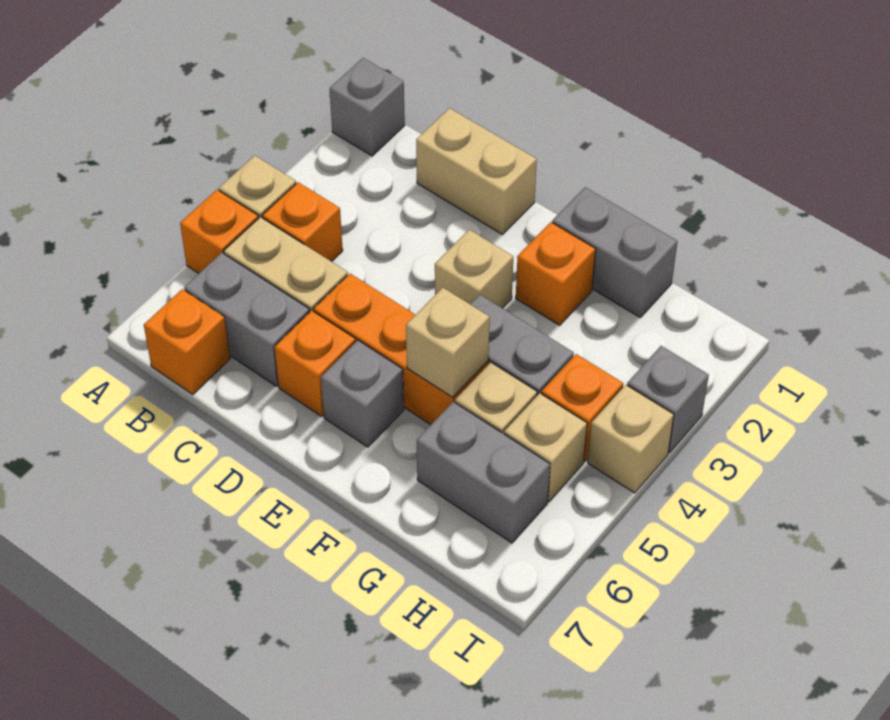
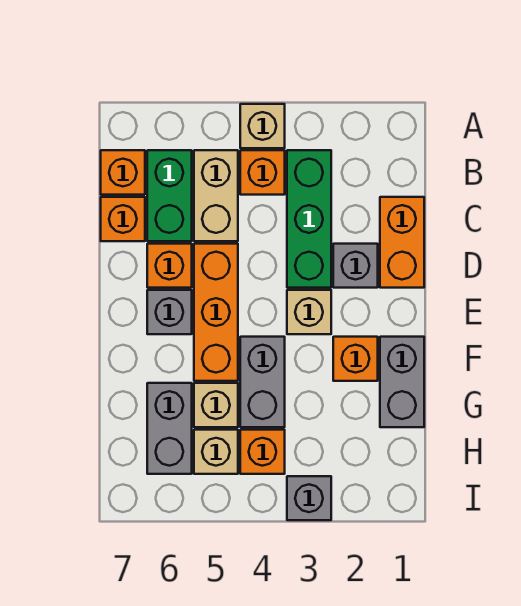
grey brick A1 level 1 -> grey brick D2 level 1
orange brick A5 level 1 -> orange brick C7 level 1
none -> green brick B3:D3 level 1
grey brick B6:C6 level 1 -> green brick B6:C6 level 1
tan brick C1:D1 level 1 -> orange brick C1:D1 level 1
tan brick F5 level 2 -> none
tan brick I4 level 1 -> none

